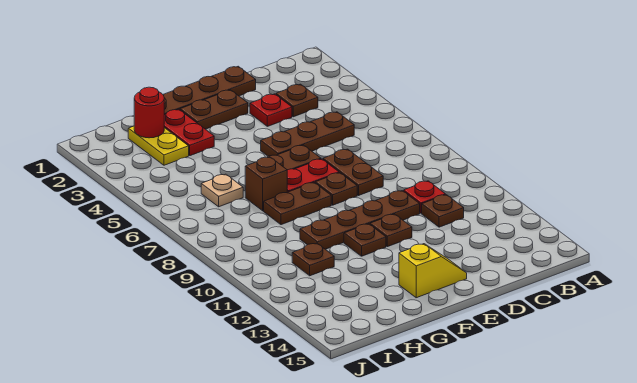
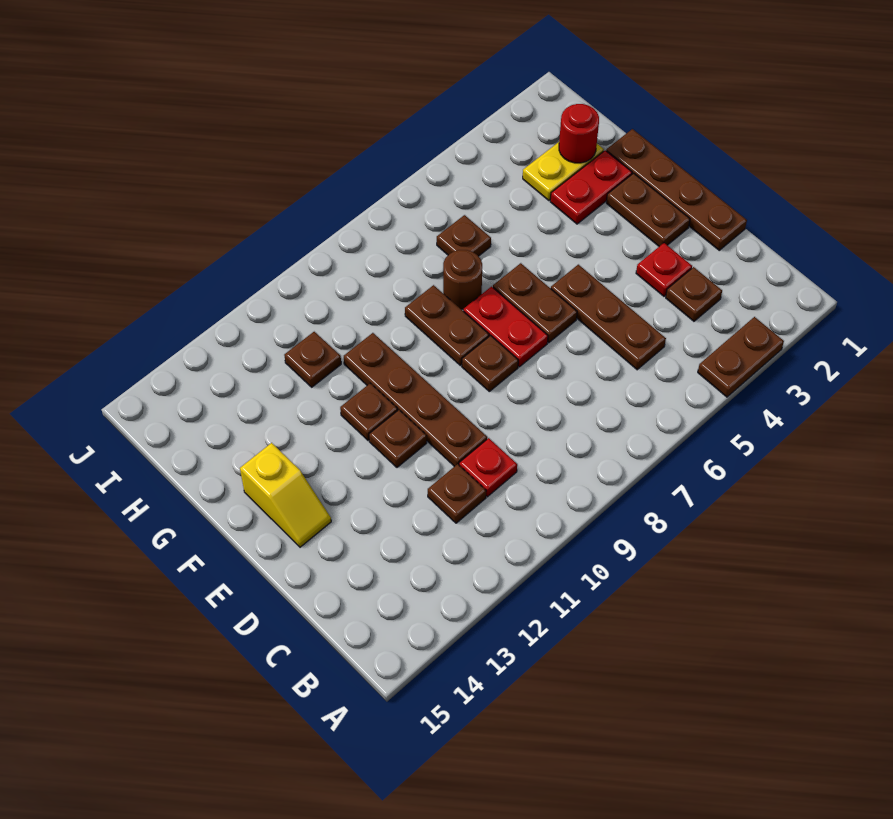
brown plate D7:D8 level 1 -> brown plate A3:A4 level 1
brown brick G7 level 1 -> brown round brick G7 level 1
tan plate H6 level 1 -> brown plate H6 level 1

